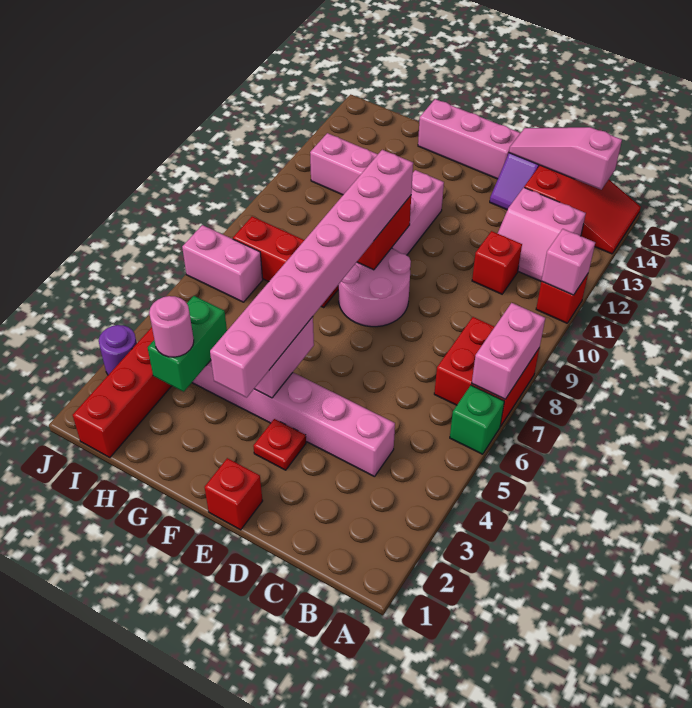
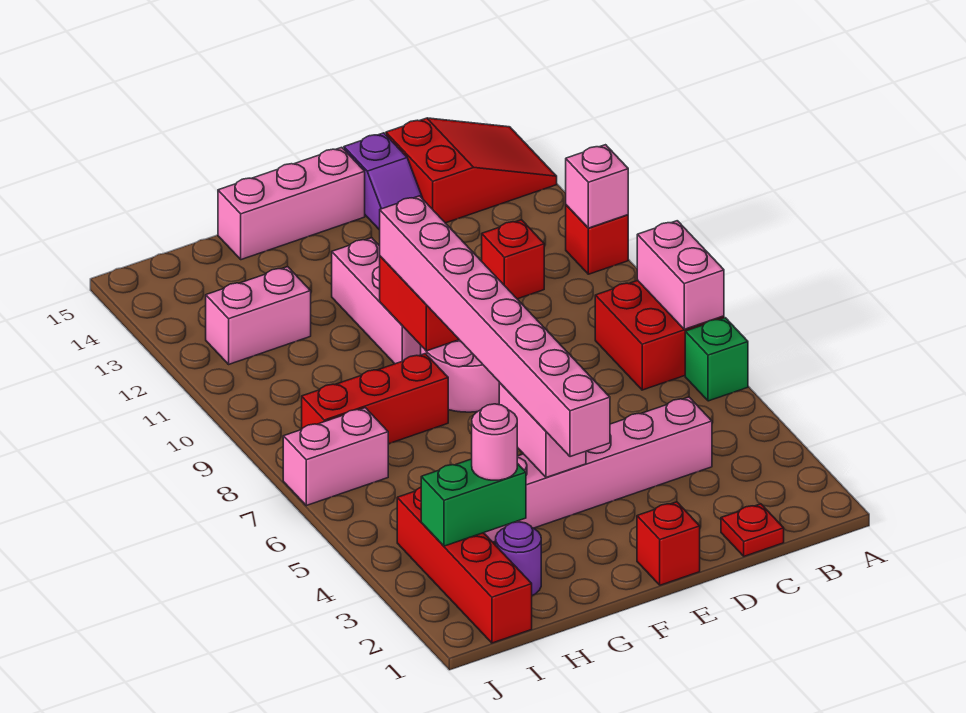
pink slope B12:C13 level 1 top 13 -> none
pink slope B15:D15 level 2 top B -> none
red plate E3 level 1 -> red plate C1 level 1
green brick H3:H4 level 2 -> green brick H3:I3 level 2
purple round brick J3 level 1 -> purple round brick H2 level 1

